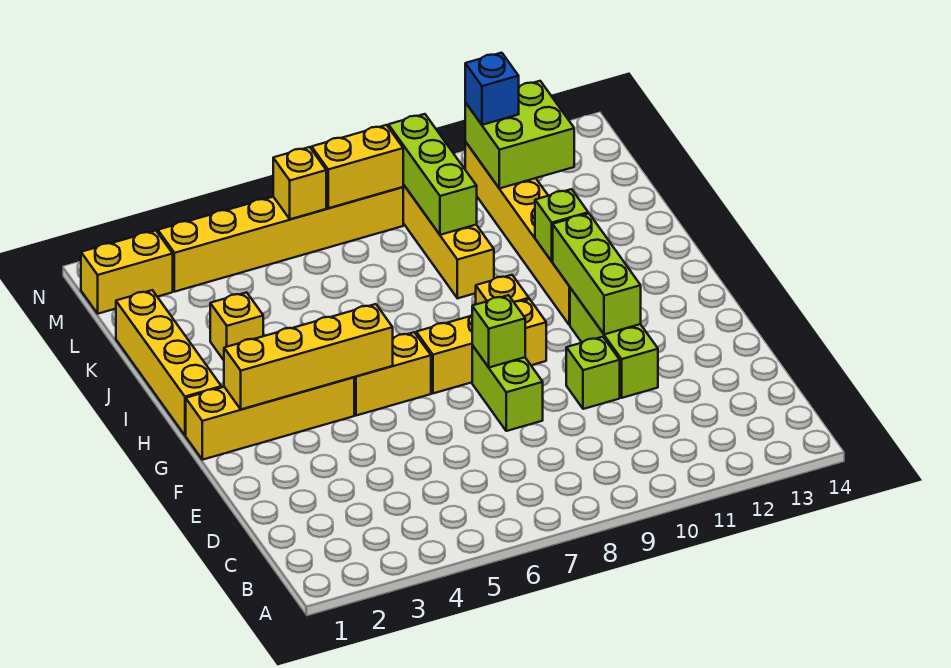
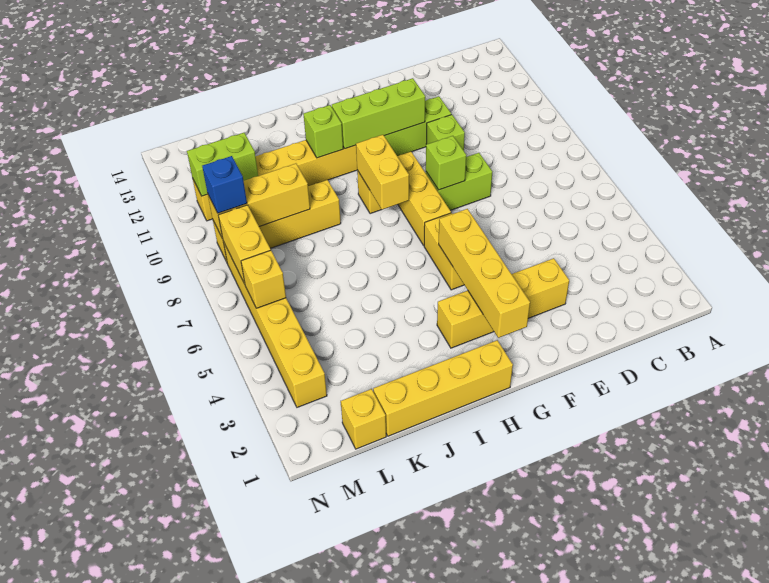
yellow brick G1:G4 level 1 -> yellow brick E3:H3 level 1
yellow brick J3 level 1 -> yellow brick L1 level 1
lime brick K9:M9 level 2 -> yellow brick K9:M9 level 2
lime brick L11:M12 level 2 -> lime brick L11:M11 level 2
yellow brick M1:M2 level 1 -> yellow brick H8:H9 level 2
blue brick M11 level 3 -> blue brick M9 level 3

